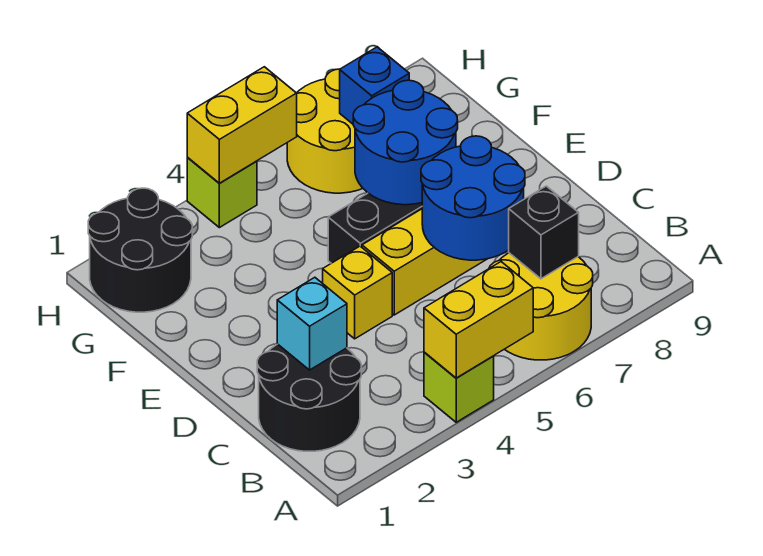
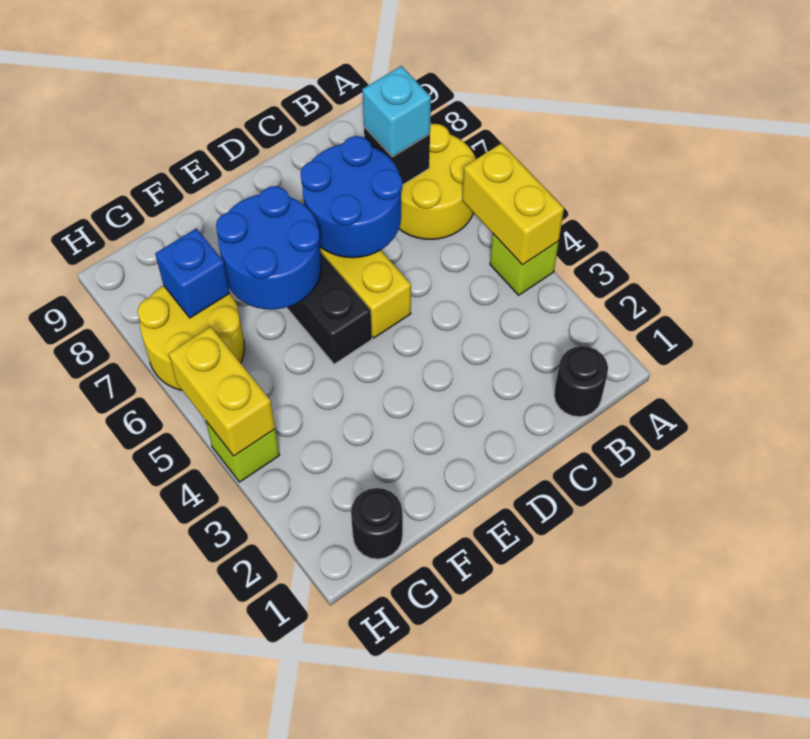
black round brick B1:C2 level 1 -> black round brick B1 level 1
cyan brick C2 level 2 -> cyan brick B7 level 3
yellow brick D4 level 1 -> none
black round brick G1:H2 level 1 -> black round brick G1 level 1

